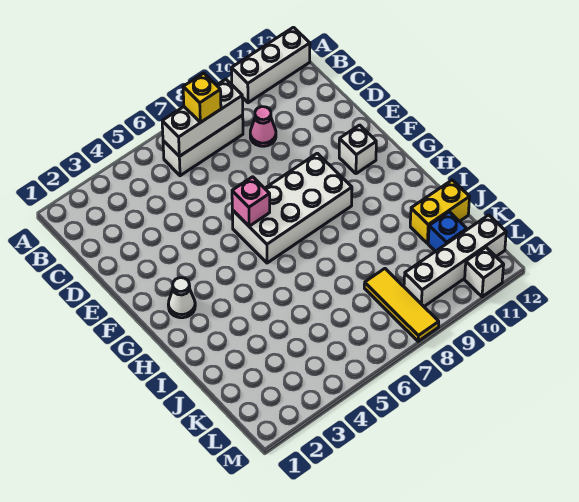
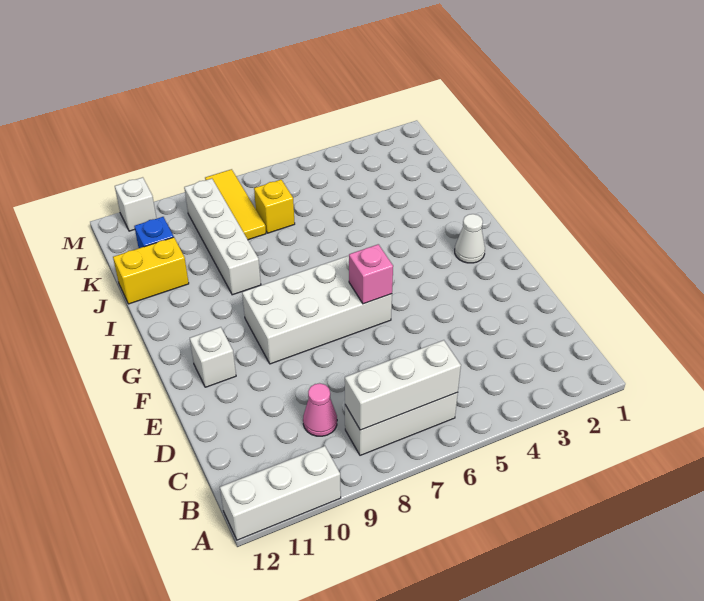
yellow brick B7 level 3 -> yellow brick K7 level 1
white brick L9:L12 level 1 -> white brick I9:L9 level 1

